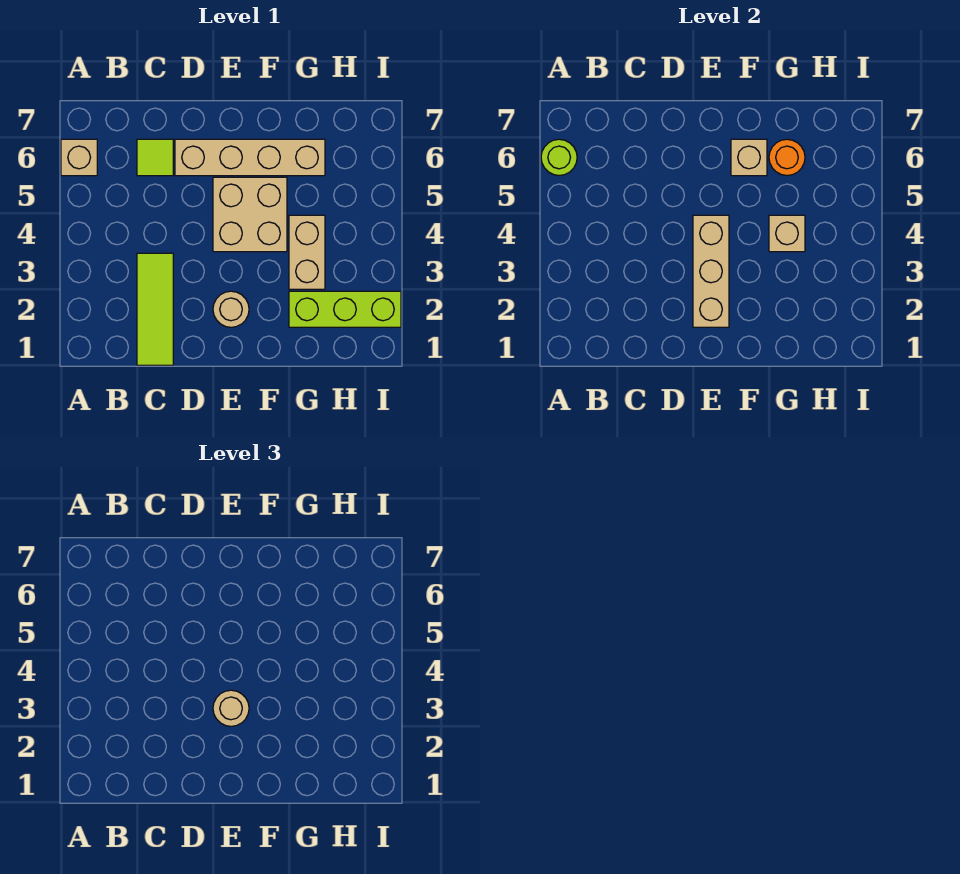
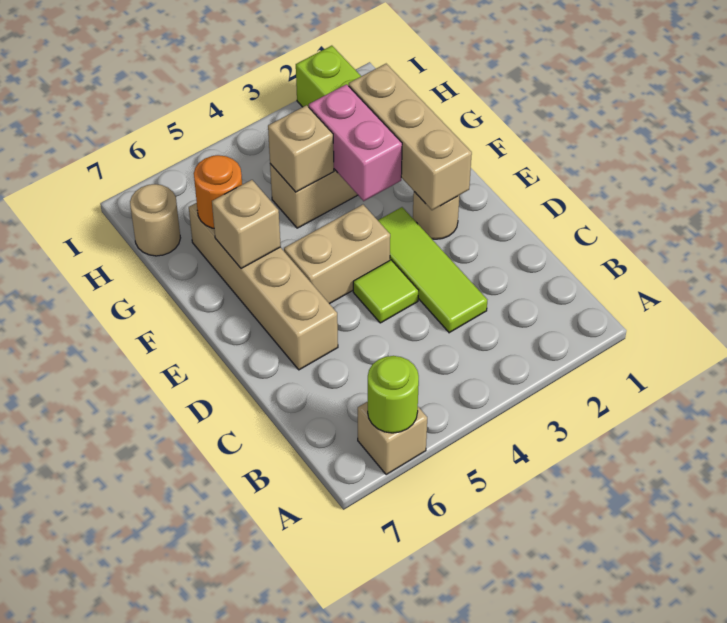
lime tile C1:C3 level 1 -> lime tile C3:E3 level 1
lime tile C6 level 1 -> lime tile D4 level 1
tan brick E2:E4 level 2 -> tan brick E2:G2 level 2
tan round brick E3 level 3 -> tan round brick H7 level 1
tan brick E4:F5 level 1 -> tan brick E4:E5 level 1
none -> pink brick F3:G3 level 2

